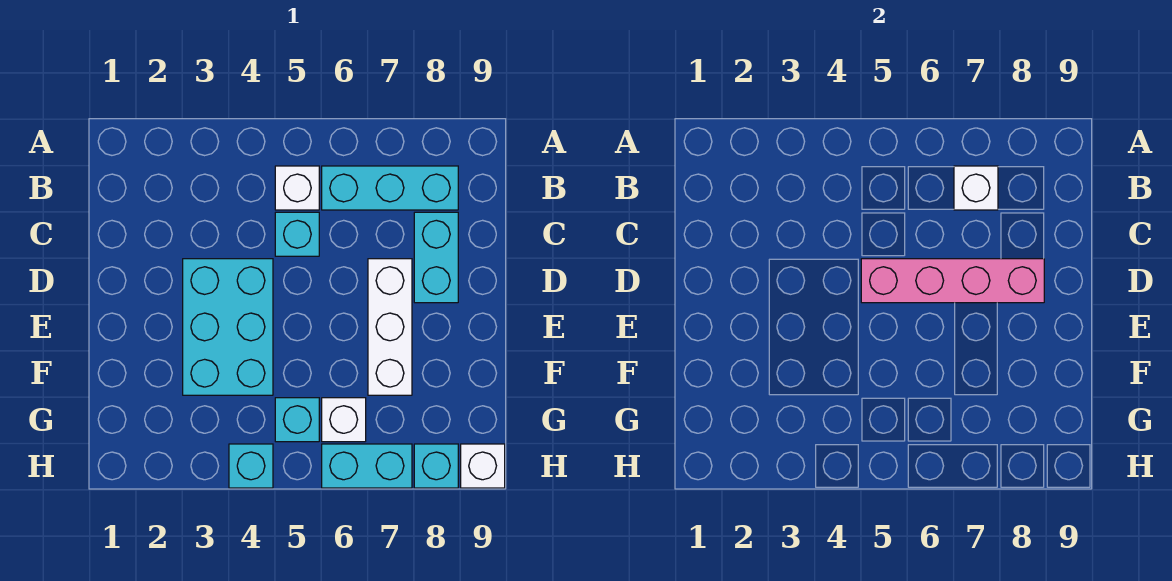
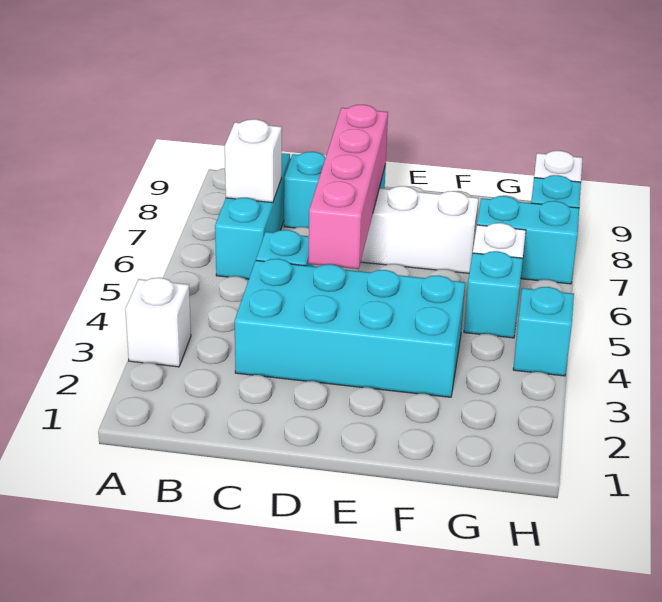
white brick B5 level 1 -> white brick A3 level 1
cyan brick D3:F4 level 1 -> cyan brick C3:F4 level 1
cyan brick H6:H7 level 1 -> cyan brick G7:H7 level 1

